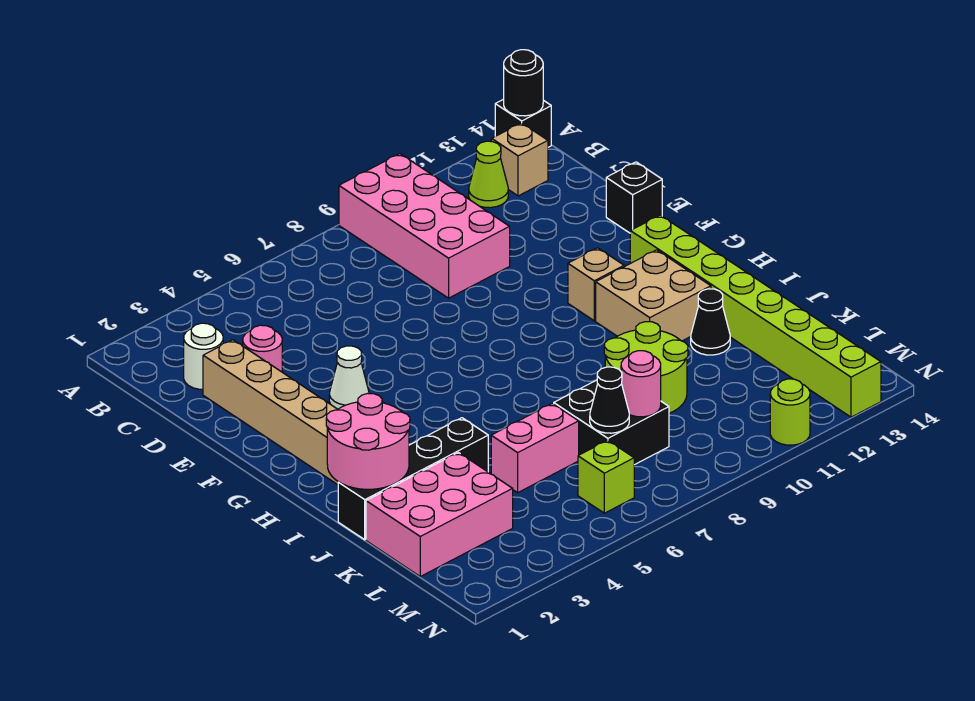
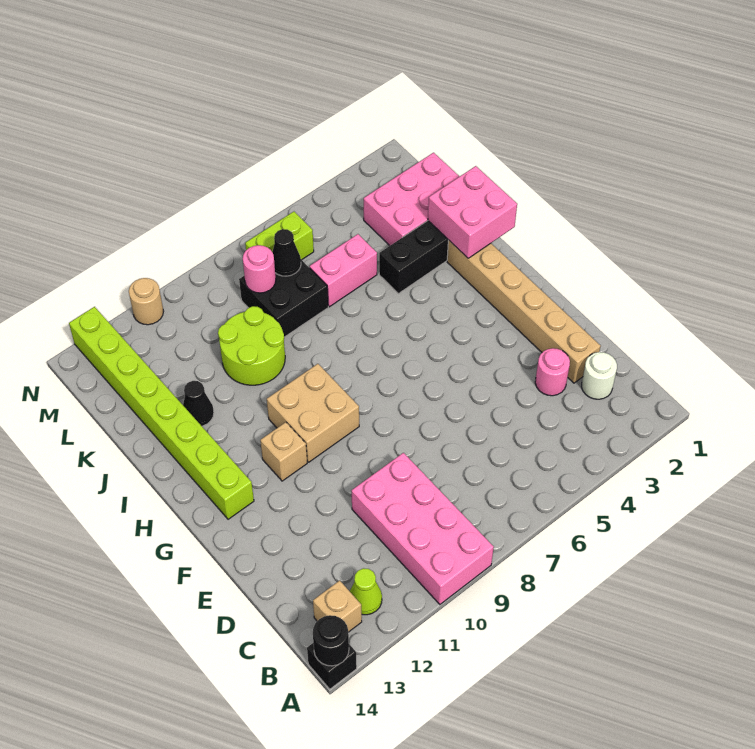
black brick E14 level 1 -> none
white cone F4 level 1 -> none
tan brick H11:I12 level 1 -> tan brick G9:H10 level 1
pink round brick I1:J2 level 2 -> pink brick I1:J2 level 2
lime brick M6 level 1 -> lime brick M6:M7 level 1
lime round brick N11 level 1 -> tan round brick N11 level 1

